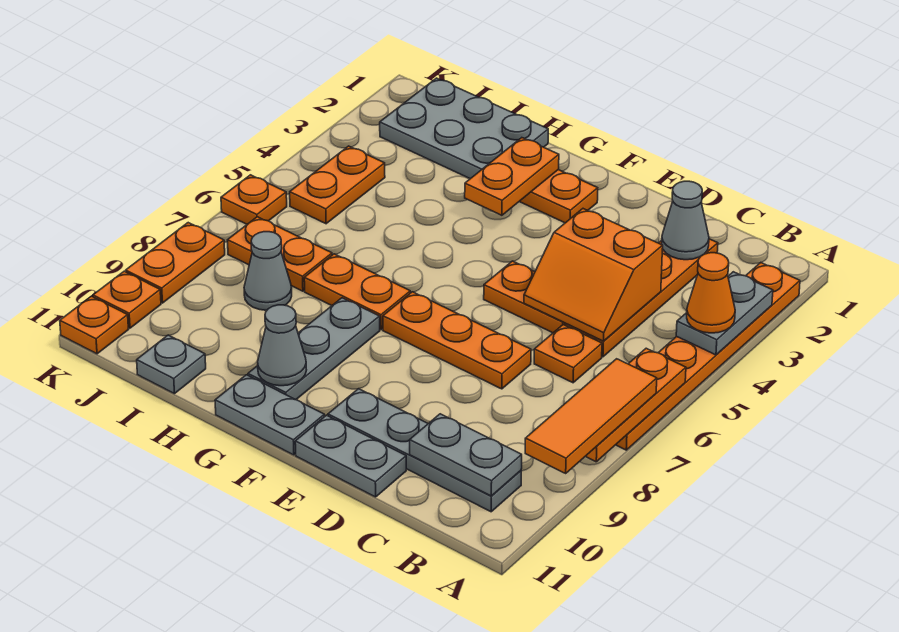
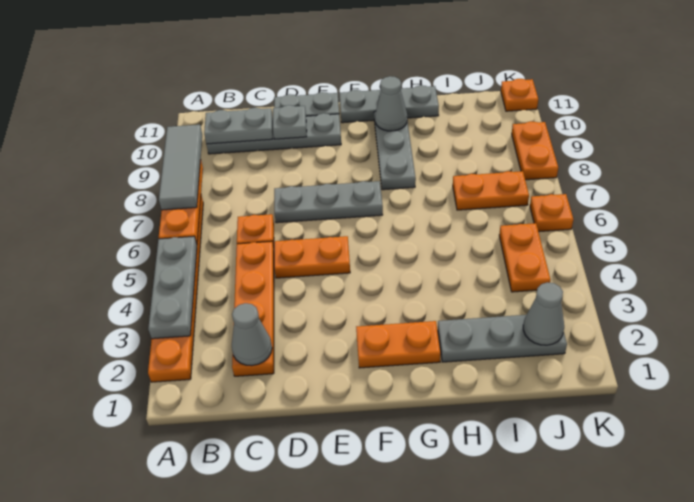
grey plate A3:A4 level 2 -> grey plate A3:A5 level 2
orange cone A4 level 3 -> none
orange tile A7:A9 level 3 -> grey tile A7:A9 level 3
orange slope C4:D5 level 2 top 4 -> none
orange plate D7:F7 level 1 -> grey plate D7:F7 level 1
grey plate F11:G11 level 1 -> grey plate F11:H11 level 1
orange plate G2:G3 level 2 -> none
orange plate G7:H7 level 1 -> none
grey plate H1:J2 level 1 -> grey plate H2:J2 level 1
grey cone I8 level 1 -> grey cone J2 level 2
grey plate I11 level 1 -> grey plate D10 level 2
orange plate K10 level 1 -> none

